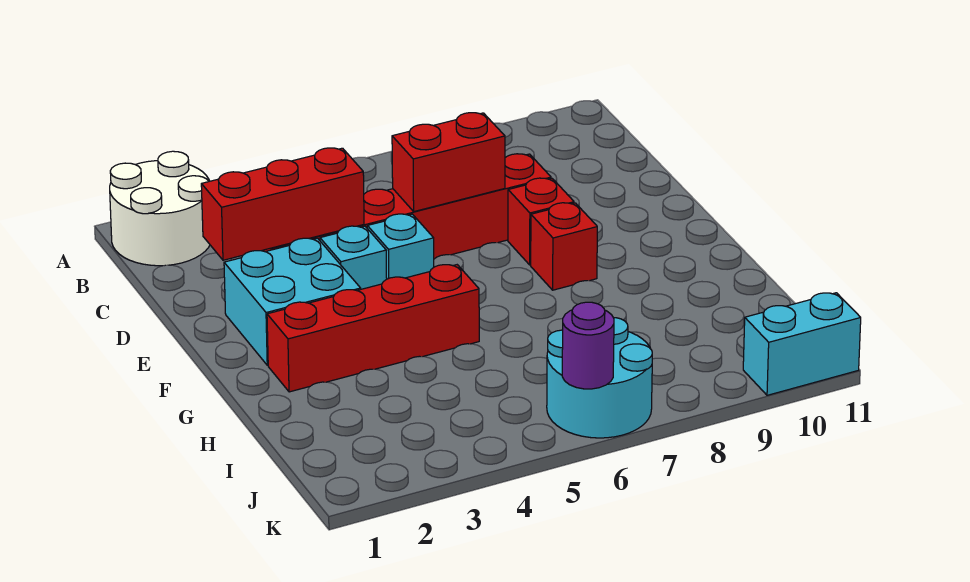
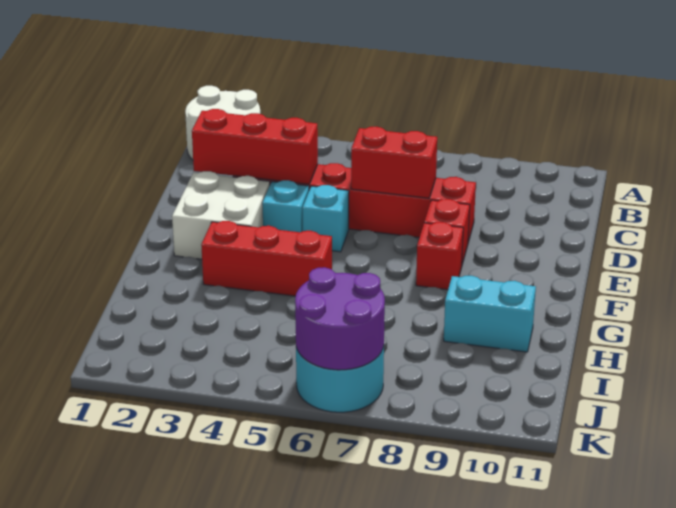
cyan brick E2:F3 level 1 -> white brick E2:F3 level 1
red brick G2:G5 level 1 -> red brick G3:G5 level 1
purple round brick K6 level 2 -> purple round brick J6:K7 level 2
cyan brick K10:K11 level 1 -> cyan brick H9:H10 level 1

